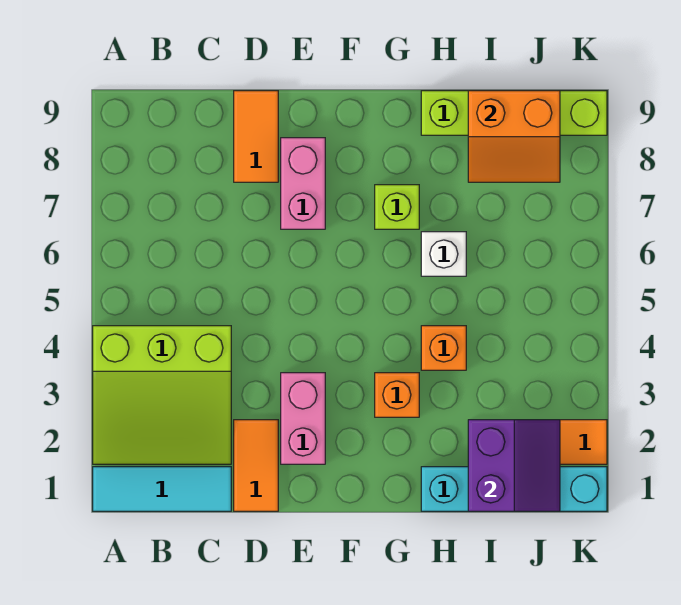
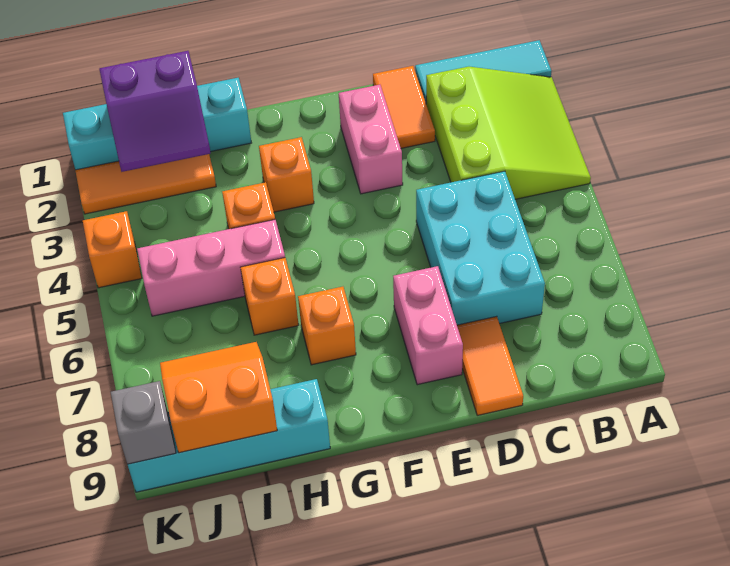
lime slope A2:C4 level 1 top 4 -> lime slope A2:C4 level 1 top C
none -> cyan brick C5:D7 level 1
lime brick G7 level 1 -> orange brick G7 level 1
none -> pink brick H5:J5 level 1
white brick H6 level 1 -> orange brick H6 level 1
lime brick H9:K9 level 1 -> cyan brick H9:K9 level 1
purple slope I1:J2 level 2 top I -> purple slope I1:J2 level 2 top 1
none -> orange brick K4 level 1
none -> grey brick K9 level 2

